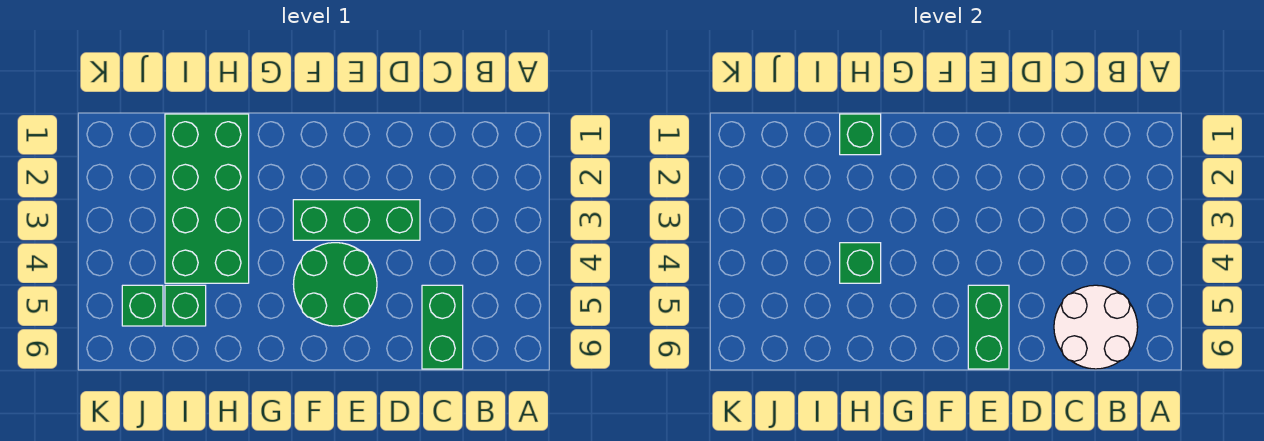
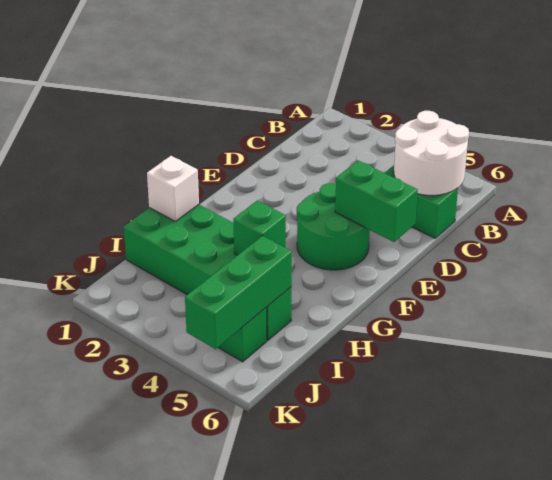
green brick D3:F3 level 1 -> green brick I5:K5 level 2
green brick H1 level 2 -> white brick H1 level 2

